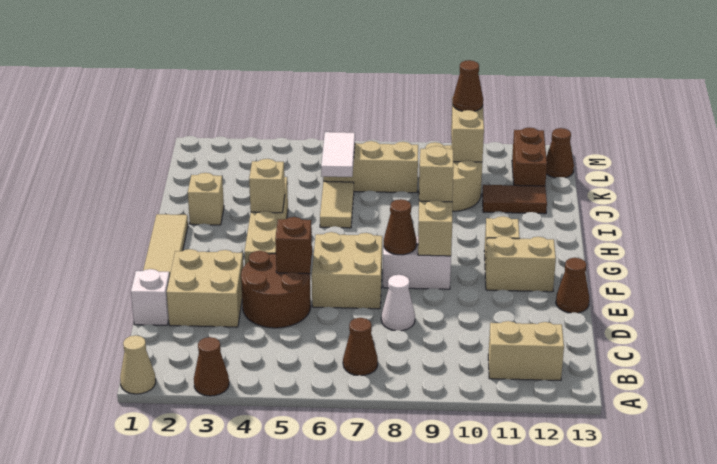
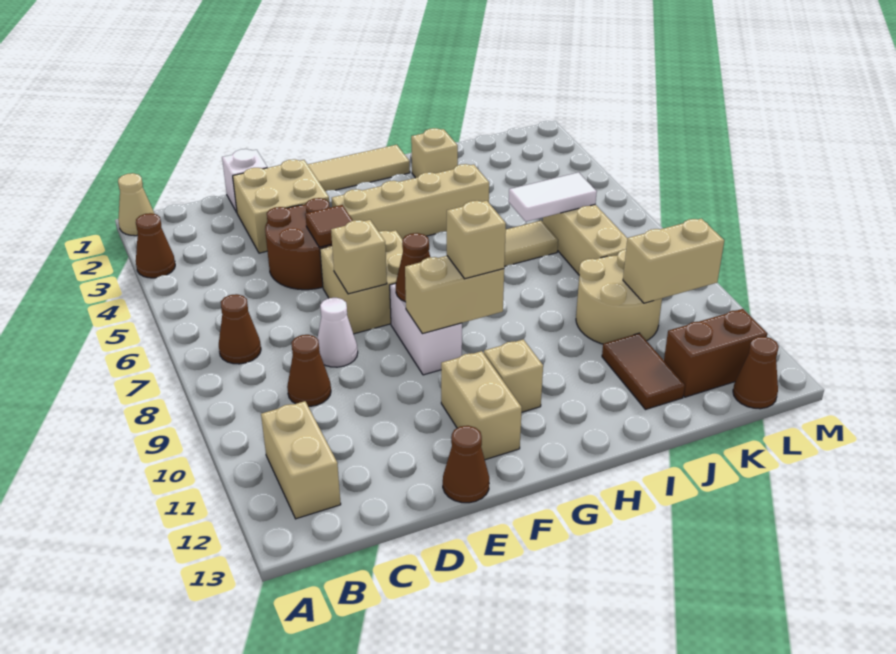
brown brick E5 level 2 -> brown tile E5 level 2
tan brick H4 level 2 -> tan brick E7 level 2
brown cone L10 level 3 -> brown cone C9 level 1

